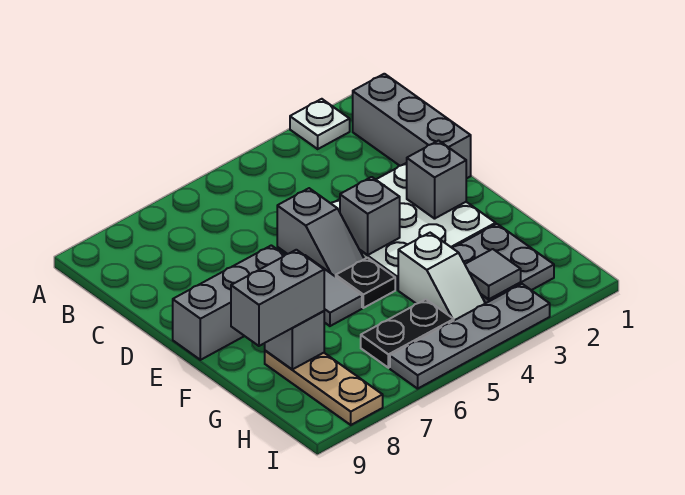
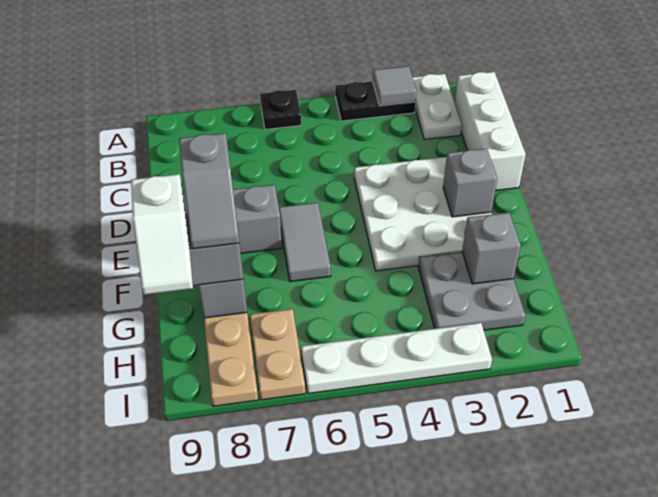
white plate A2 level 1 -> white plate A2:B2 level 1
grey brick B1:D1 level 1 -> white brick B1:D1 level 1
grey slope D5:E5 level 1 top D -> grey slope F8:G8 level 4 top F
grey brick E4 level 2 -> grey brick G2 level 2
black plate F5 level 1 -> black plate A6 level 1
white slope G4:H4 level 1 top G -> white slope G9:H9 level 4 top G
grey tile H3 level 2 -> grey tile A3 level 2
black plate H5:H6 level 1 -> black plate A3:A4 level 1
none -> tan plate H7:I7 level 1
grey plate I3:I6 level 1 -> white plate I3:I6 level 1

